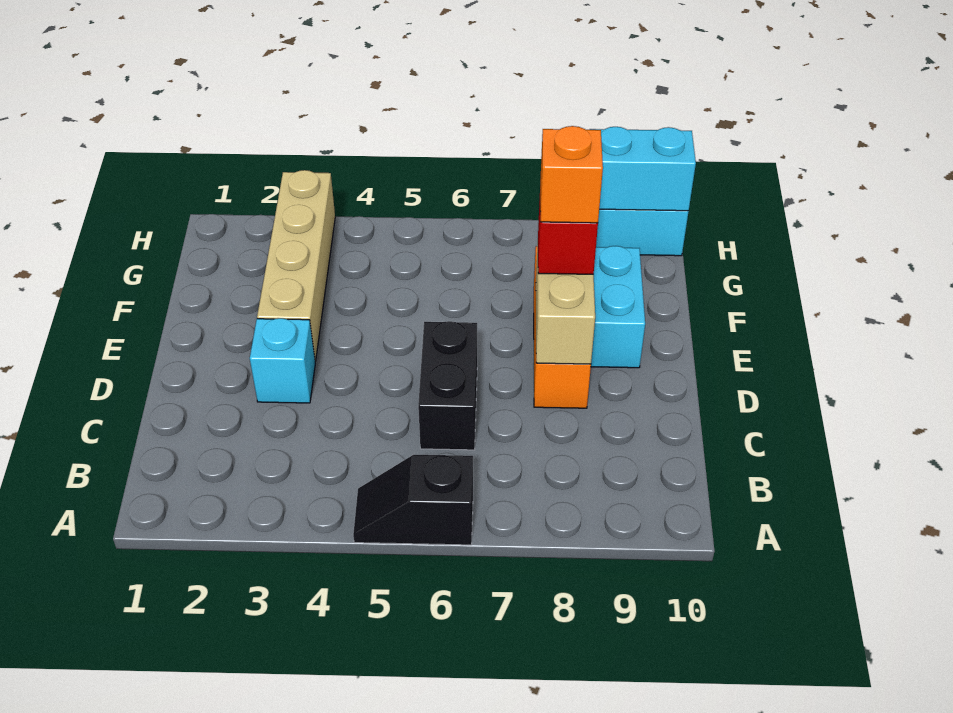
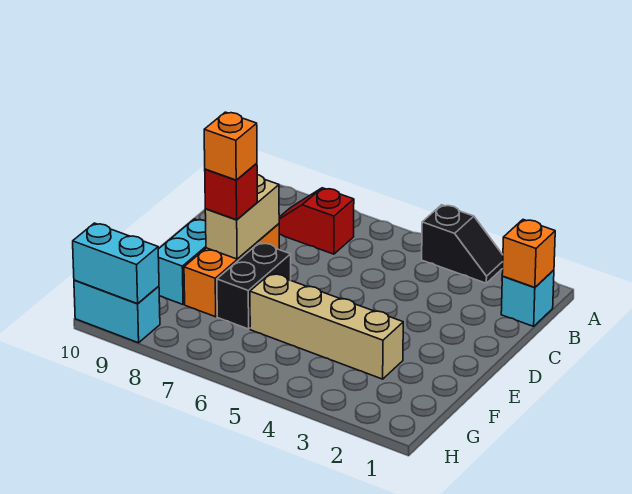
black slope A5:A6 level 1 top 6 -> black slope A3:A4 level 1 top 4
none -> orange brick B1 level 2
none -> red slope B7:B8 level 1 top 7
black brick C6:D6 level 1 -> black brick E7:F7 level 1
cyan brick D3 level 1 -> cyan brick B1 level 1
tan brick E3:H3 level 1 -> tan brick F3:F6 level 1

